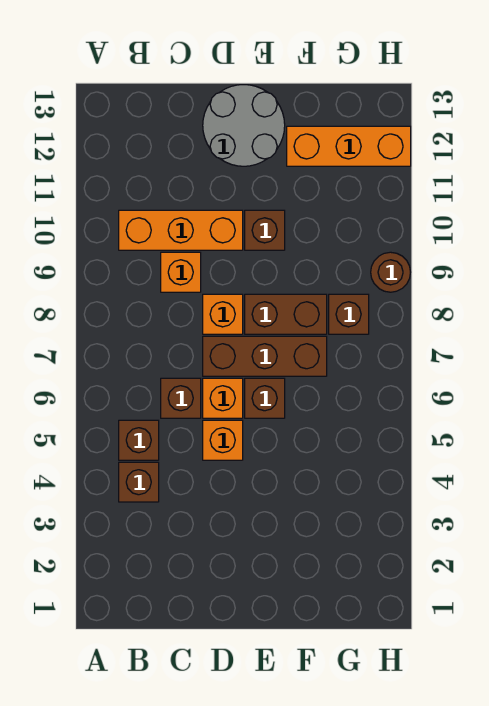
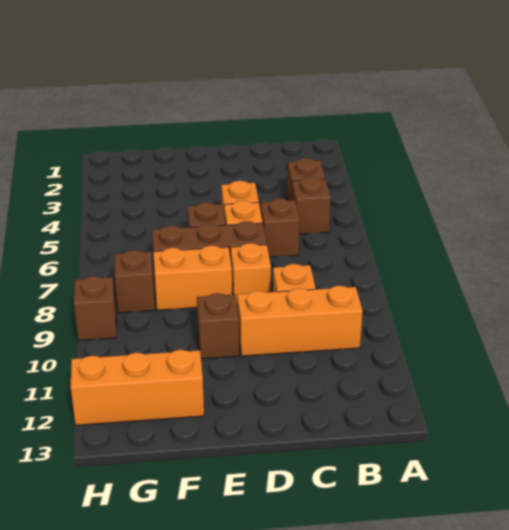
grey round brick D12:E13 level 1 -> none
brown brick E8:F8 level 1 -> orange brick E8:F8 level 1
brown round brick H9 level 1 -> brown brick H9 level 1

